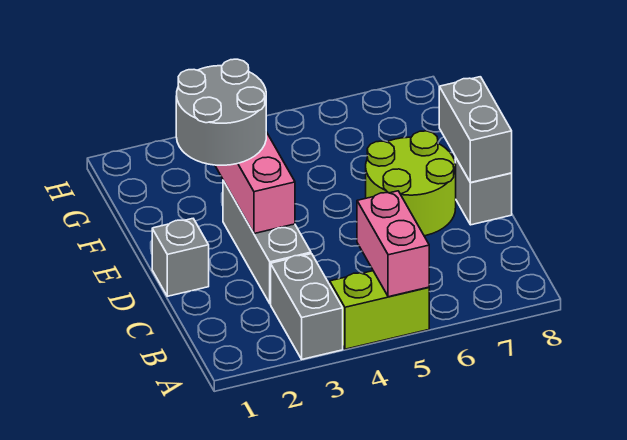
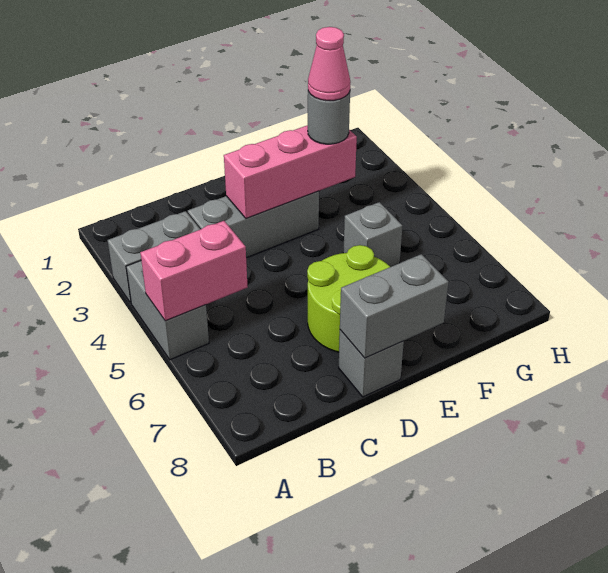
lime brick A4:A5 level 1 -> grey brick A4:A5 level 1
grey brick D1 level 1 -> grey brick F5 level 1
grey round brick E2:F3 level 3 -> grey round brick F3 level 3
none -> pink cone F3 level 4

